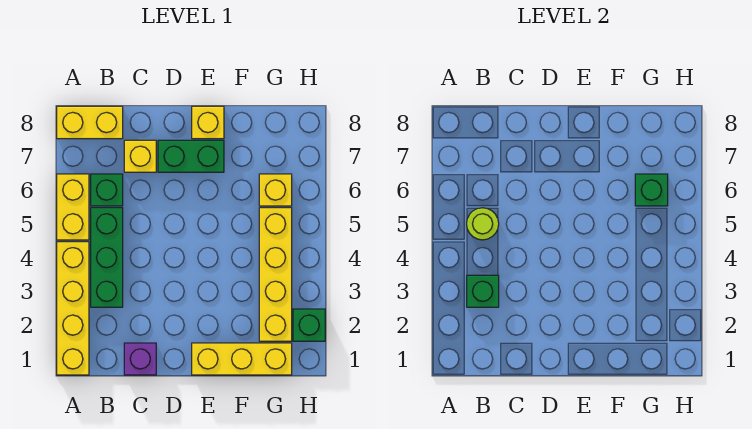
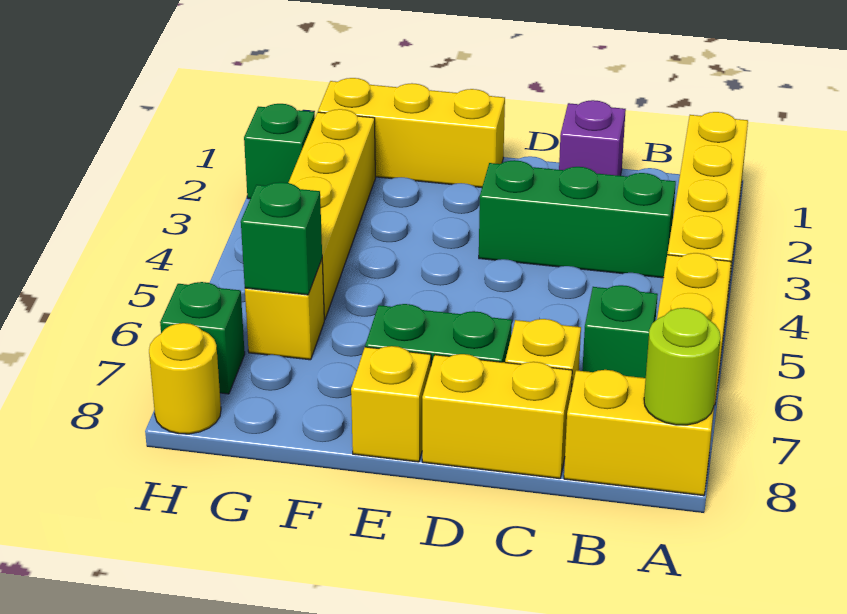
green brick B3:B5 level 1 -> green brick B3:D3 level 1
green brick B3 level 2 -> green brick H7 level 1
lime round brick B5 level 2 -> lime round brick A8 level 2
none -> yellow brick C8:D8 level 1
none -> yellow round brick H8 level 1

